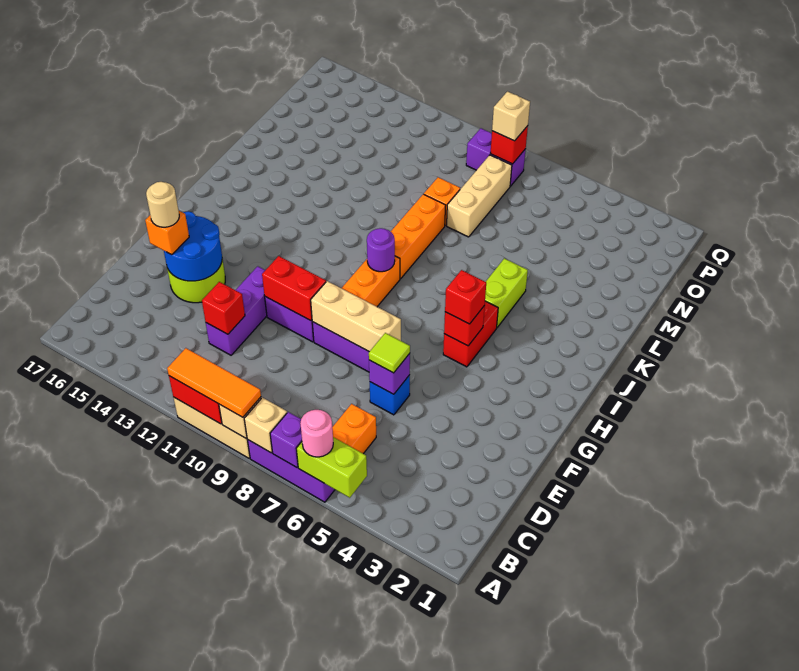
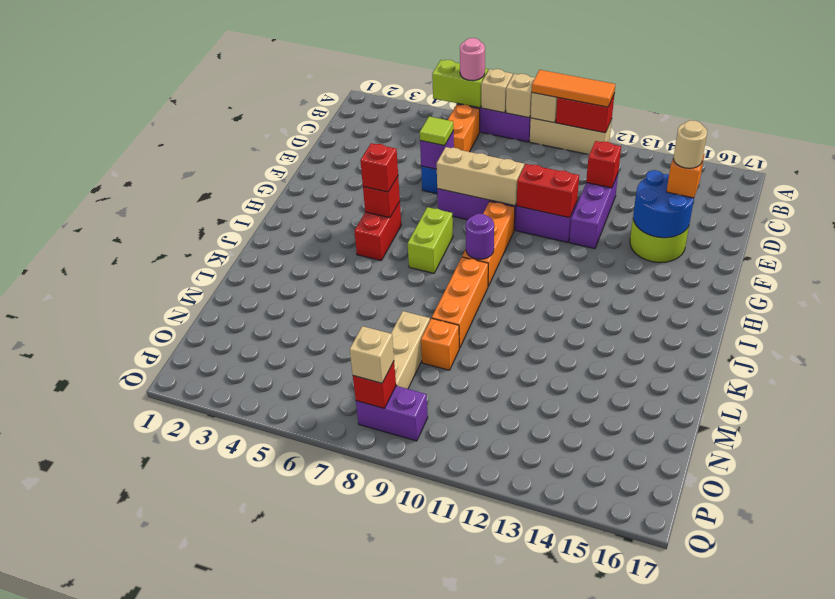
purple brick A7 level 2 -> tan brick A7 level 2
lime brick J5:K5 level 1 -> lime brick H7:I7 level 1

